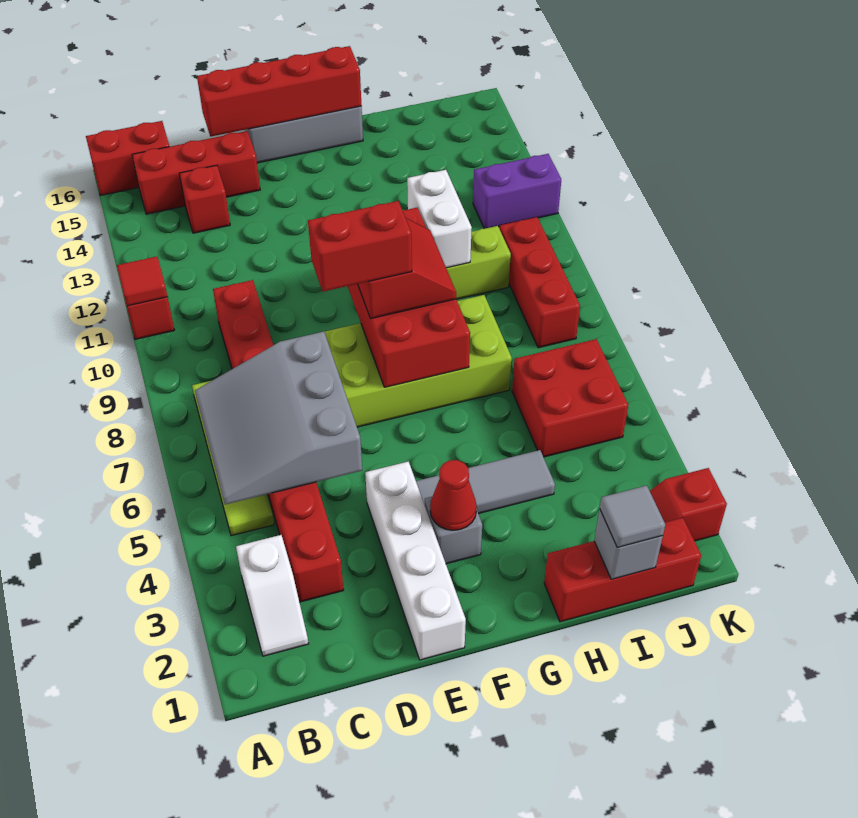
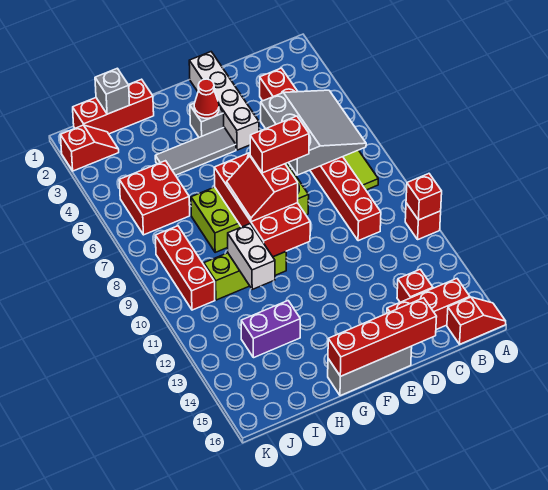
red tile A11 level 2 -> red brick A11 level 2
red brick A16:B16 level 1 -> red slope A16:B16 level 1 top B
white slope B2:B3 level 1 top 3 -> none
grey tile I1 level 3 -> none
purple brick J12:K12 level 1 -> purple brick H13:I13 level 1

